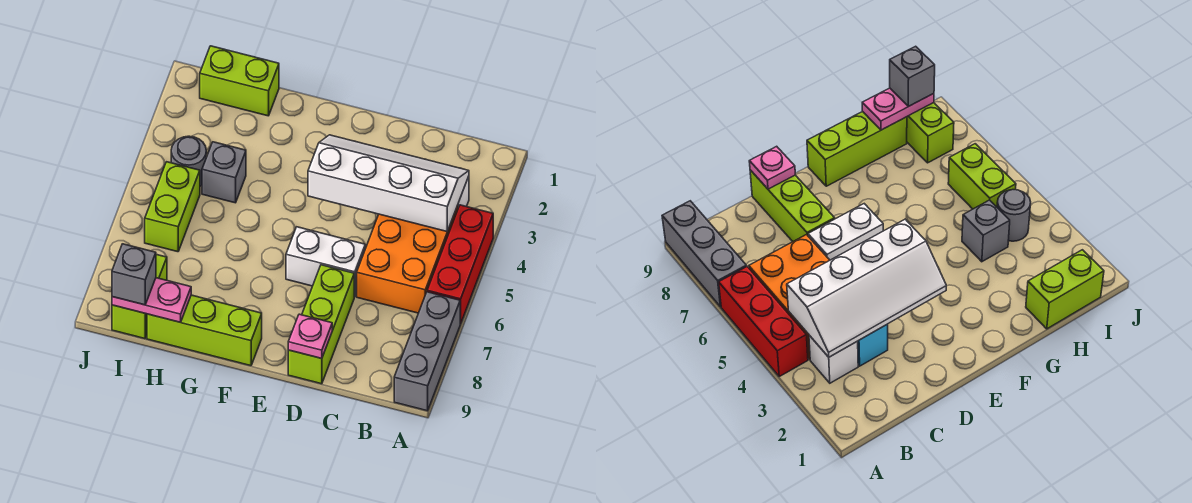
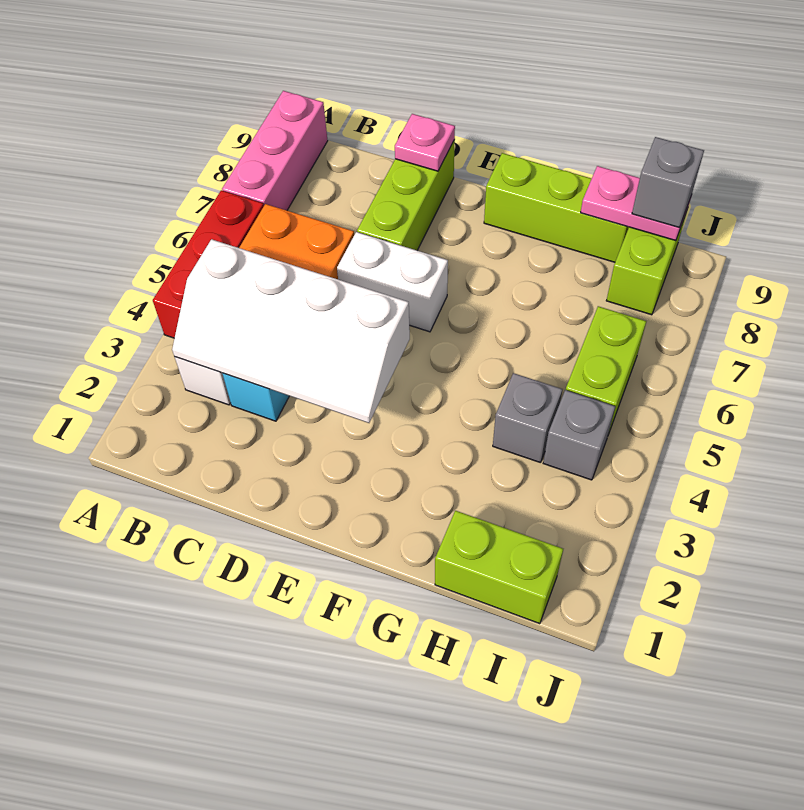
grey brick A7:A9 level 1 -> pink brick A7:A9 level 1
grey round brick I4 level 1 -> grey brick I4 level 1

